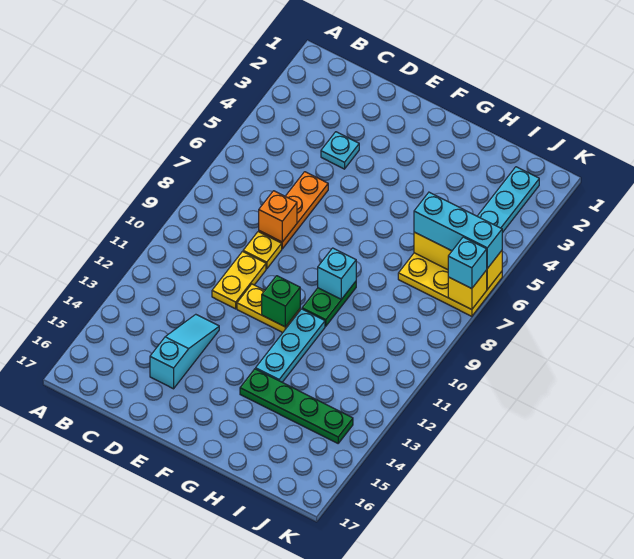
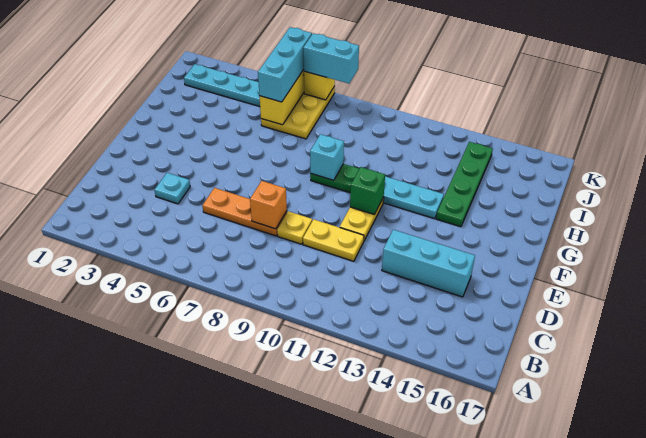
cyan slope D13:D15 level 1 top 15 -> cyan brick D13:D15 level 1
cyan brick K7 level 3 -> cyan brick K7:K8 level 3

